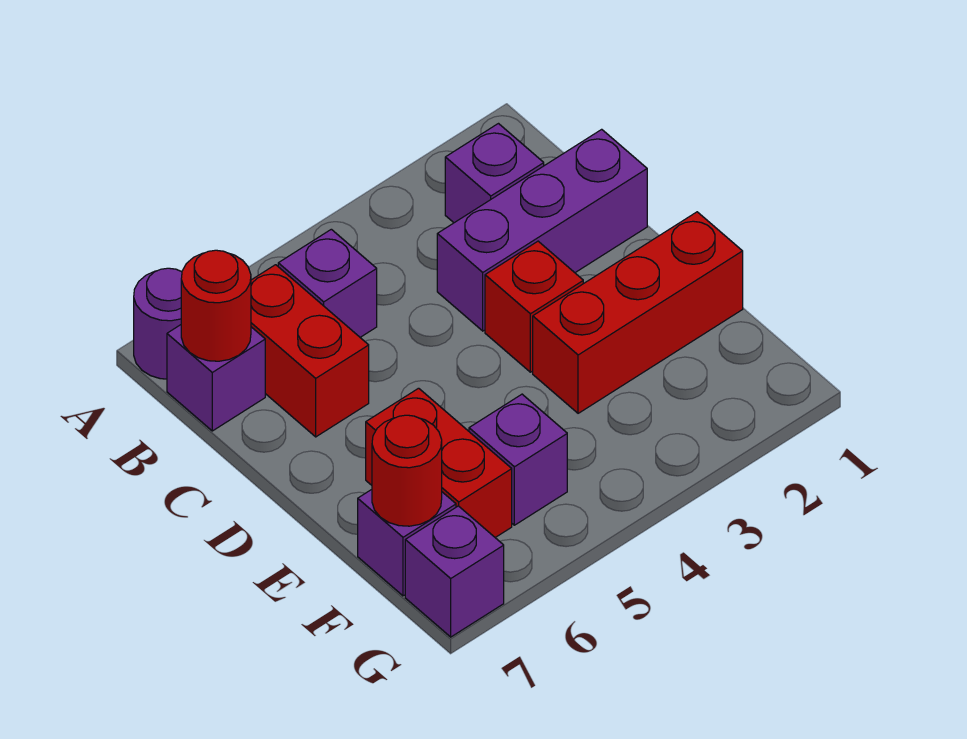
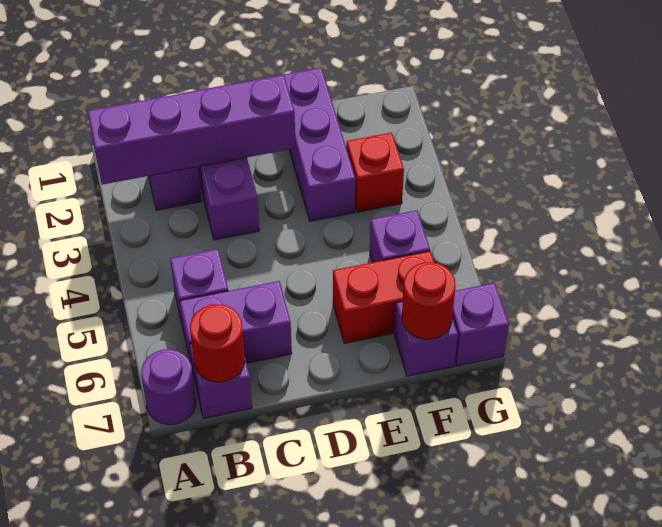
none -> purple brick A2:D2 level 2
red brick B6:C6 level 1 -> purple brick B6:C6 level 1
red brick D3 level 1 -> red brick F3 level 1
red brick E1:E3 level 1 -> purple brick E1:E3 level 1

